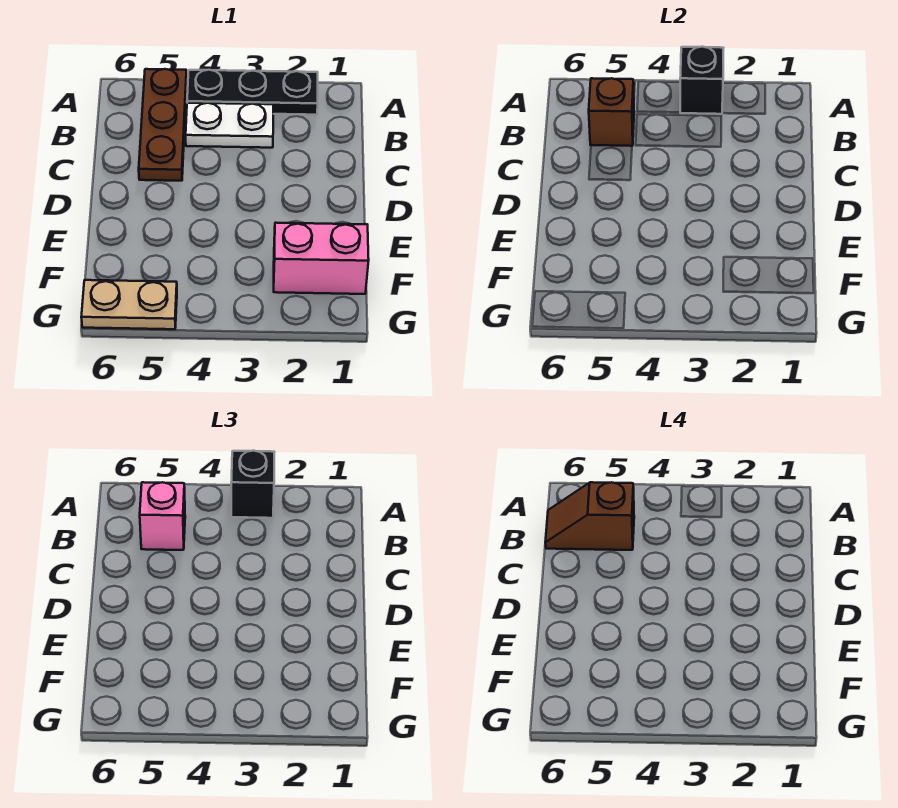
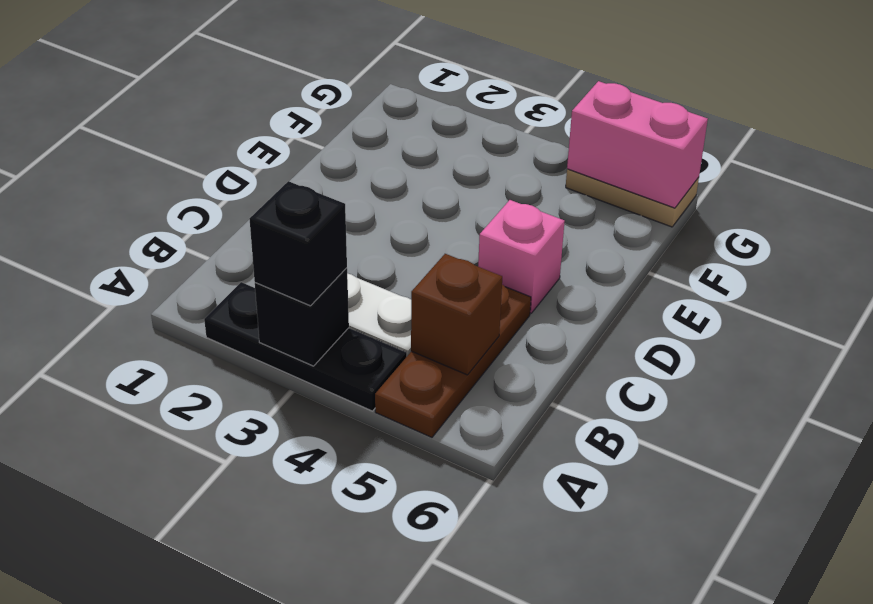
pink brick B5 level 3 -> pink brick D5 level 1
brown slope B5:B6 level 4 top 5 -> none
pink brick F1:F2 level 1 -> pink brick G5:G6 level 2

